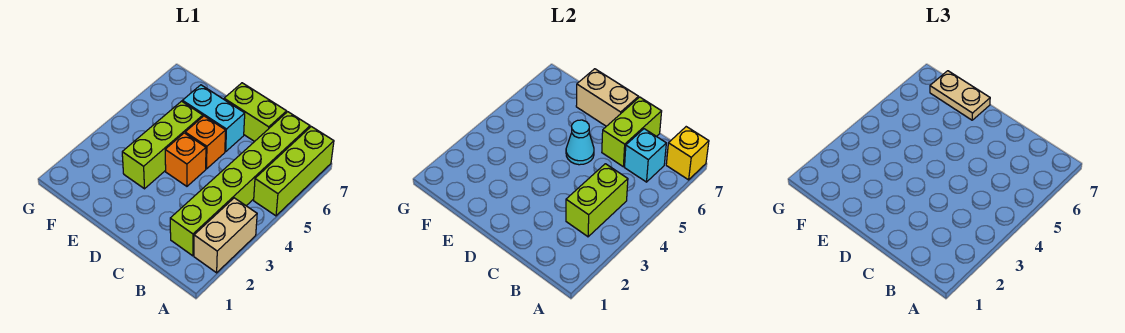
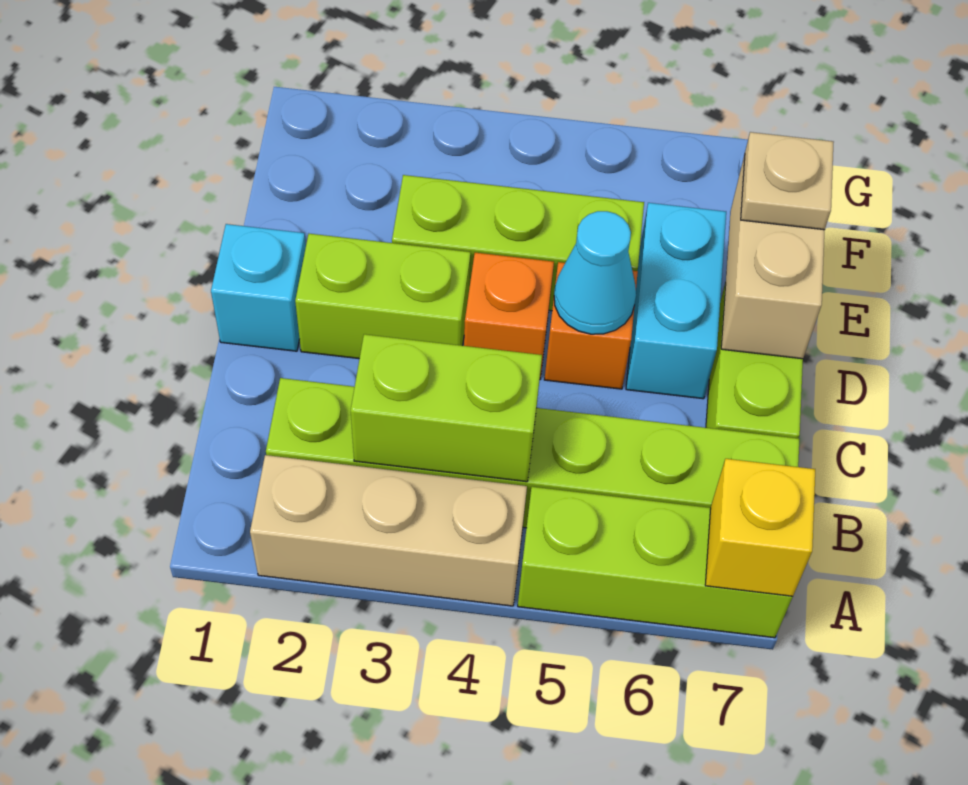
tan brick A2:A3 level 1 -> tan brick A2:A4 level 1
cyan brick B6 level 2 -> cyan brick D1 level 1
lime brick C6:C7 level 2 -> lime brick D2:D3 level 1
tan plate E7:F7 level 3 -> tan plate E7 level 3

